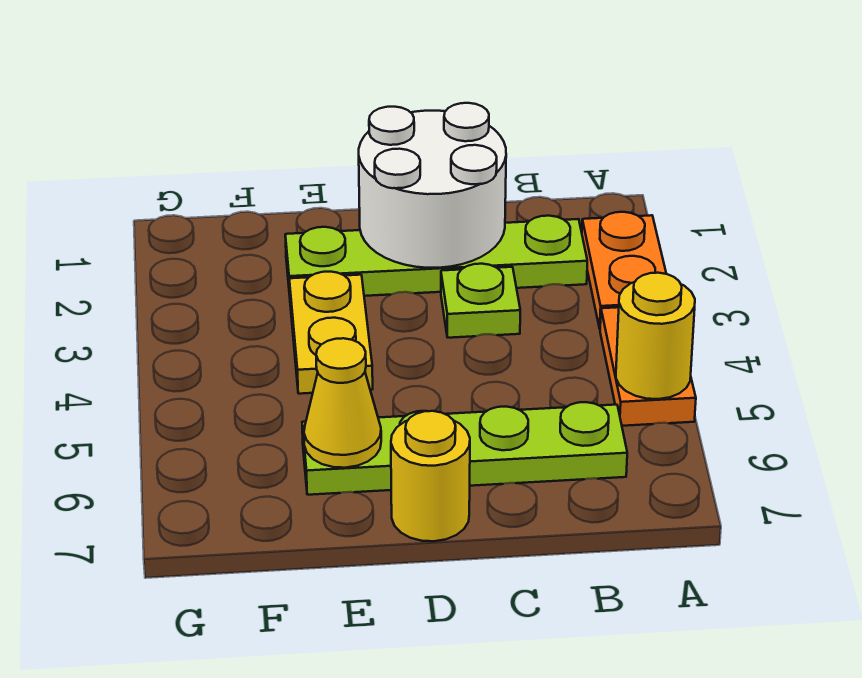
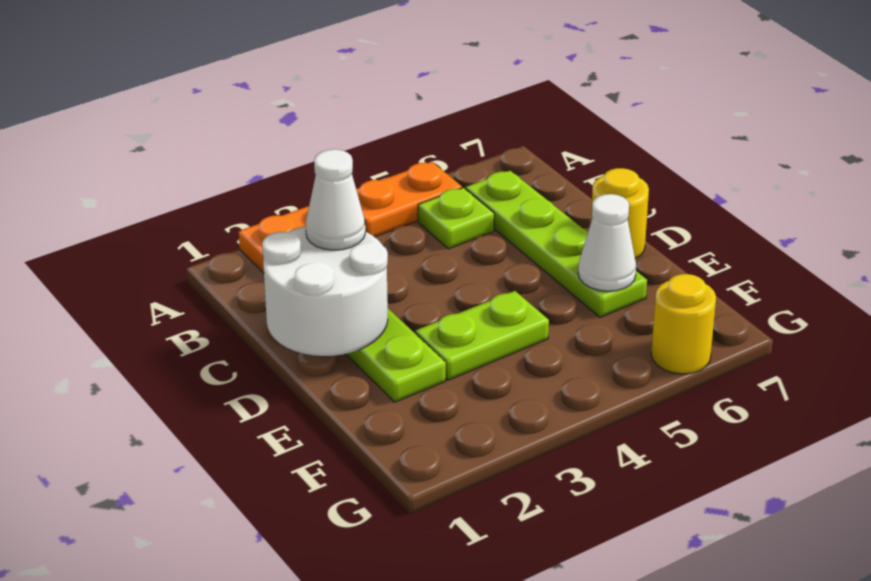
yellow round brick A5 level 2 -> yellow round brick G6 level 1
none -> white cone C2 level 3
lime plate C3 level 1 -> lime plate B5 level 1
yellow plate E3:E4 level 1 -> lime plate E3:E4 level 1
yellow cone E6 level 2 -> white cone E6 level 2

